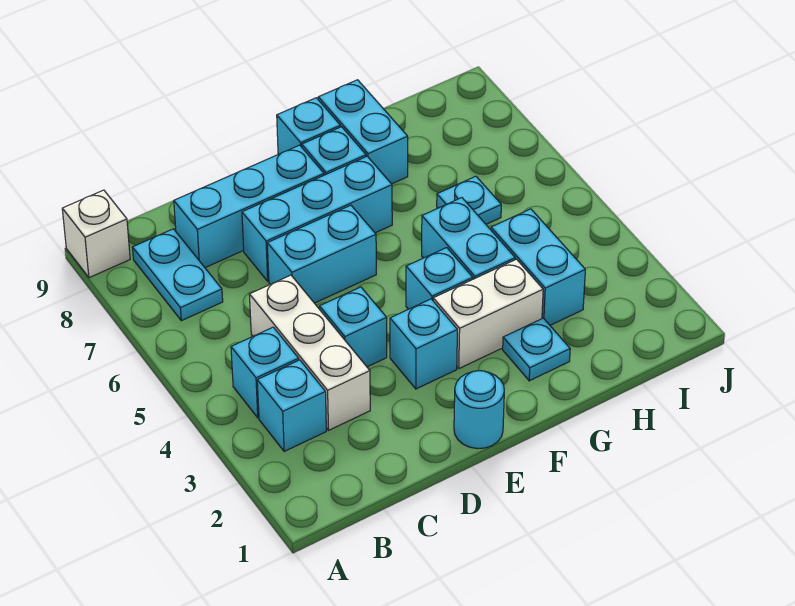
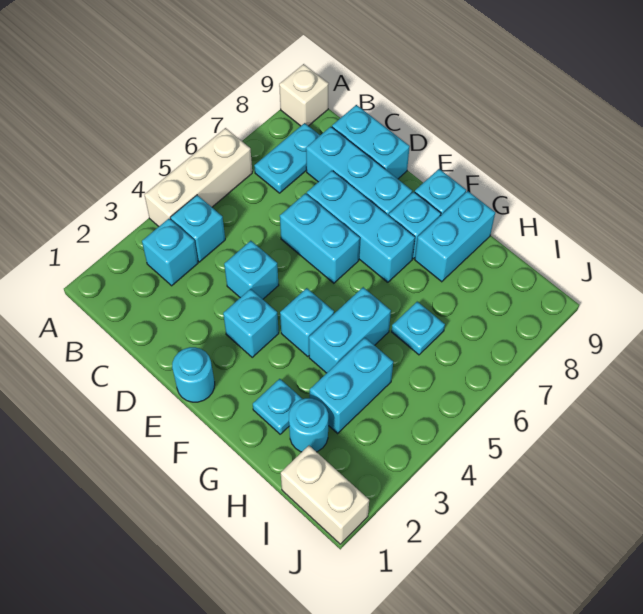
white brick C3:C5 level 1 -> white brick A4:A6 level 1
none -> cyan brick C9:D9 level 1
white brick F3:G3 level 1 -> white brick I1:J1 level 1
none -> cyan round brick H2 level 1

